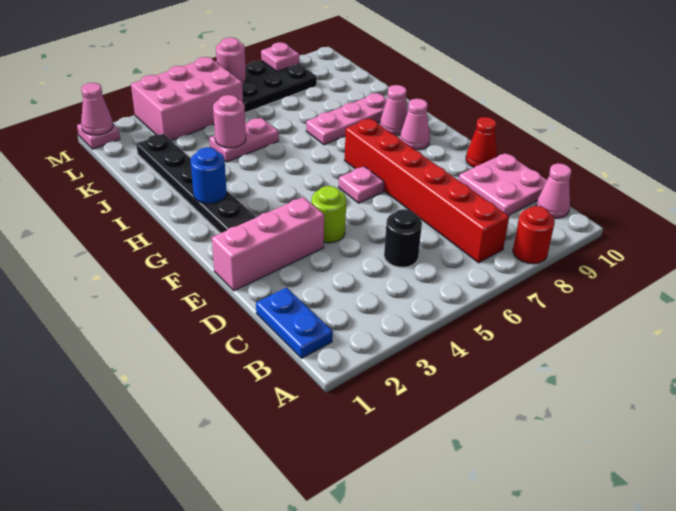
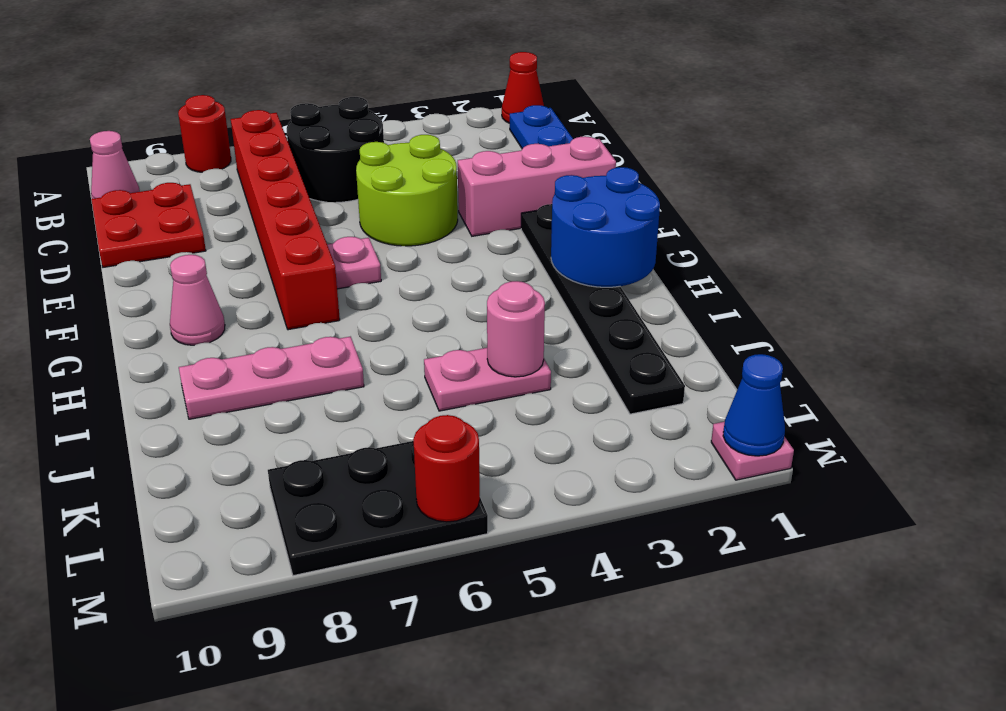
black round brick C5 level 1 -> black round brick B5:C6 level 1
pink plate C9:D10 level 1 -> red plate C9:D10 level 1
lime round brick E4 level 1 -> lime round brick D4:E5 level 1
red cone E10 level 1 -> red cone A1 level 1
blue round brick H2 level 2 -> blue round brick G1:H2 level 2
pink cone H9 level 1 -> none
pink brick L3:M5 level 1 -> none
pink cone M1 level 2 -> blue cone M1 level 2
pink round brick M6 level 2 -> red round brick M6 level 2
pink plate M8 level 2 -> none

